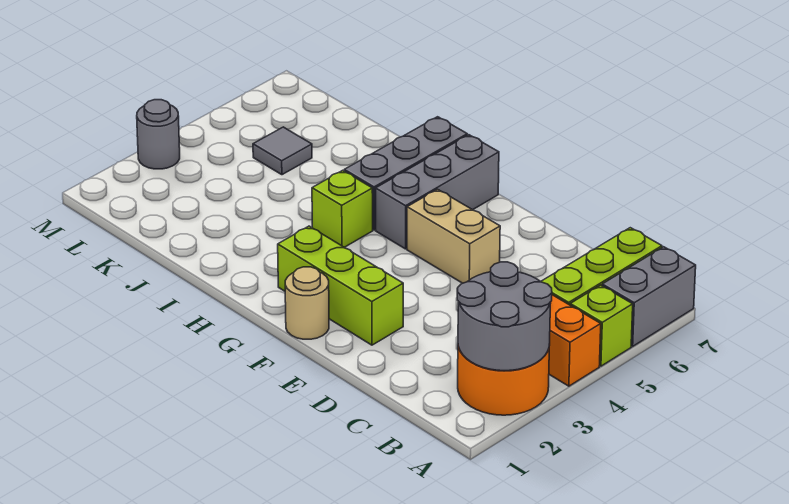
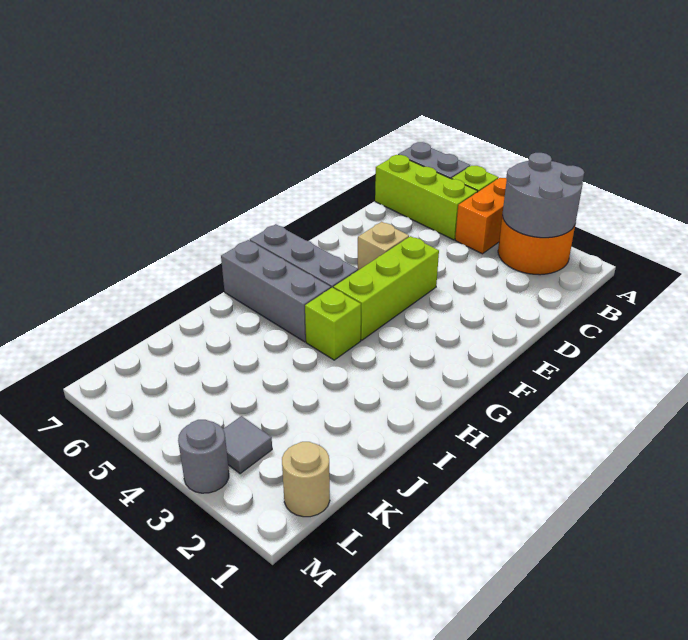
lime brick E2:G2 level 1 -> lime brick E4:G4 level 1
tan brick E5:F5 level 1 -> tan brick E5 level 1
tan round brick F1 level 1 -> tan round brick L1 level 1
grey tile K5 level 1 -> grey tile L3 level 1

